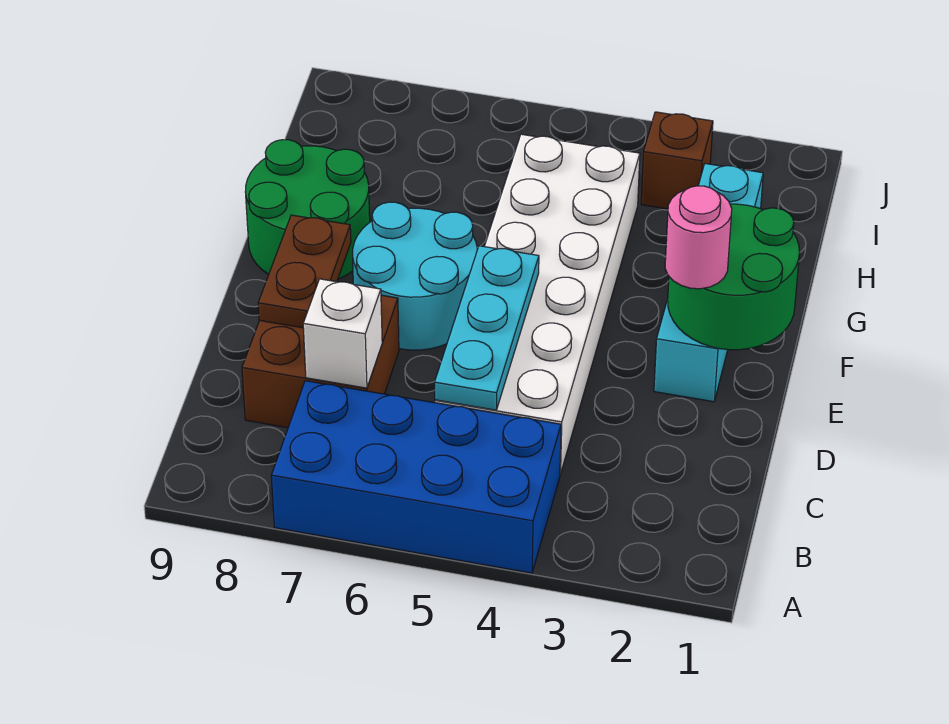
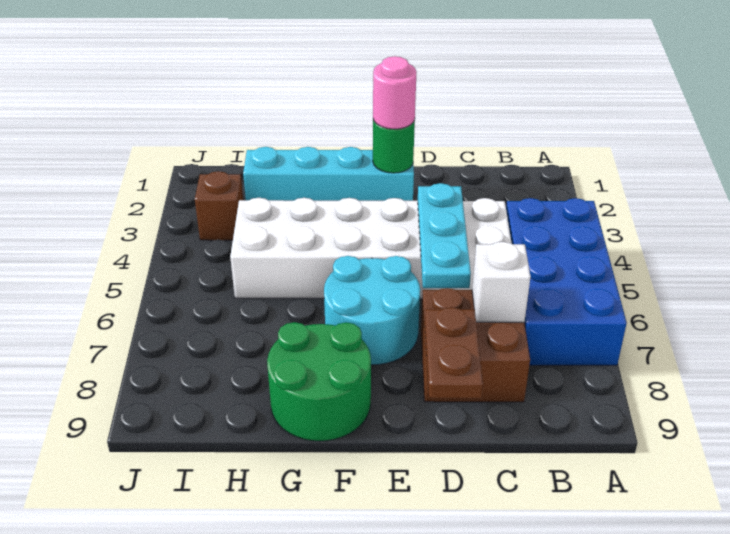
cyan plate C5:E5 level 2 -> cyan plate D4:D6 level 2
brown plate D8:E8 level 2 -> brown plate D8:D9 level 2
green round brick E1:F2 level 2 -> green round brick E2 level 2

